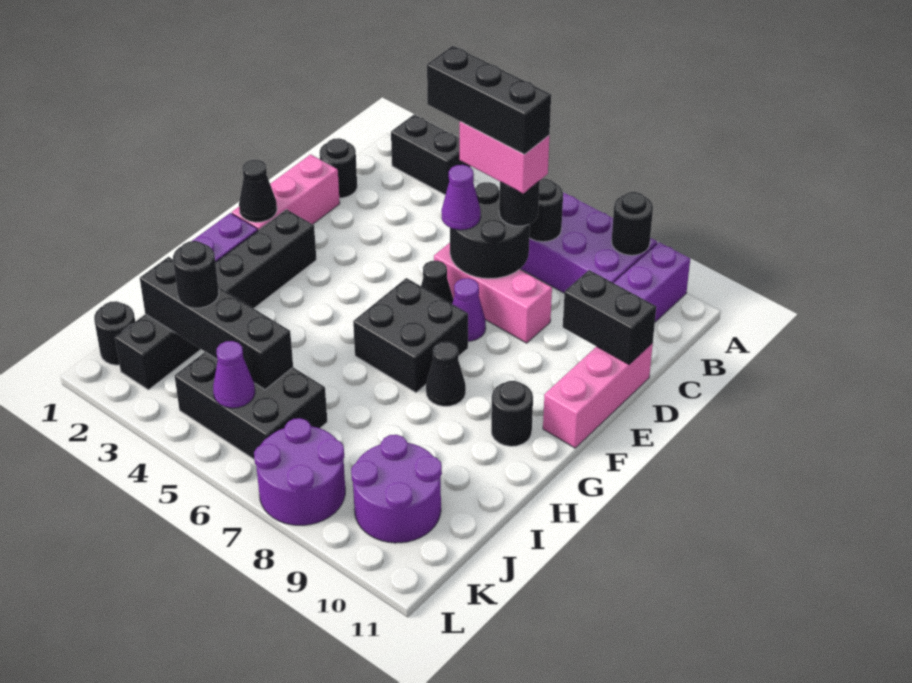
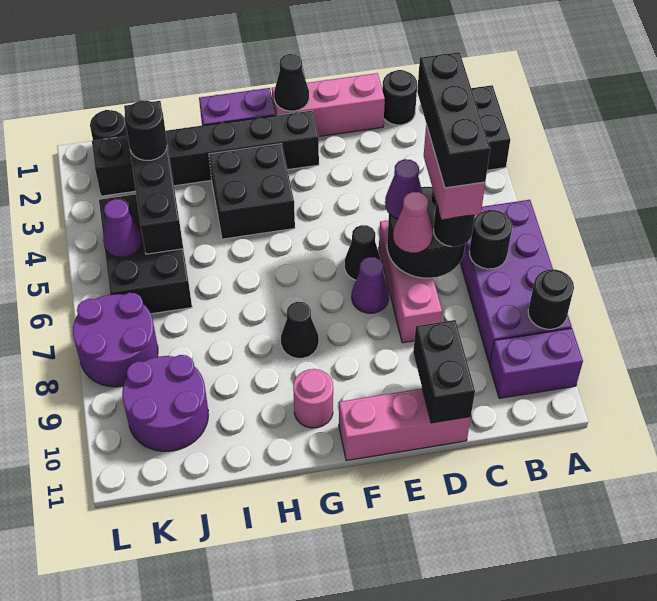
none -> pink cone D7 level 3
black brick F6:G7 level 1 -> black brick G3:H4 level 1
black round brick G10 level 1 -> pink round brick G10 level 1

